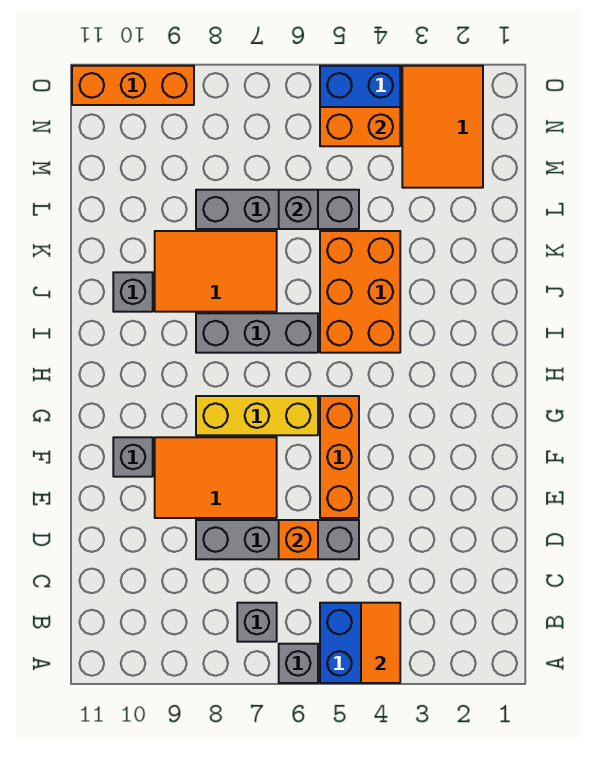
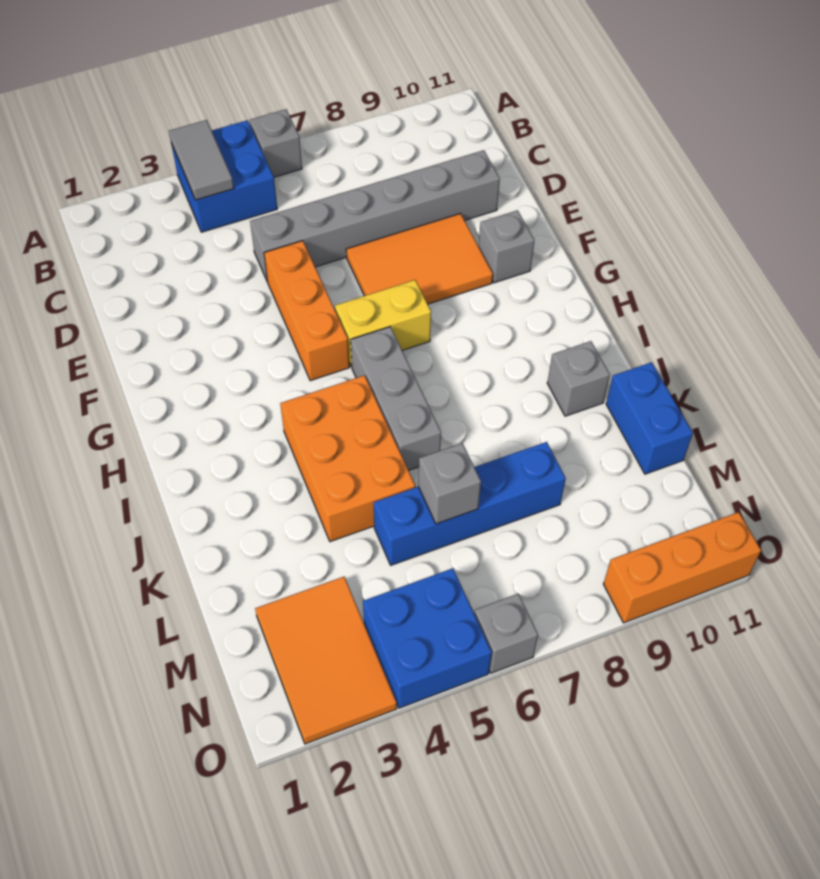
orange tile A4:B4 level 2 -> grey tile A4:B4 level 2
grey brick B7 level 1 -> grey brick O6 level 1
grey brick D5:D8 level 1 -> grey brick D5:D10 level 1
orange brick D6 level 2 -> none
yellow brick G6:G8 level 1 -> yellow brick G6:G7 level 1
grey brick I6:I8 level 1 -> grey brick H6:J6 level 1
orange tile J7:K9 level 1 -> none
none -> blue brick K11:L11 level 1
grey brick L5:L8 level 1 -> blue brick L5:L8 level 1
orange brick N4:N5 level 2 -> none

